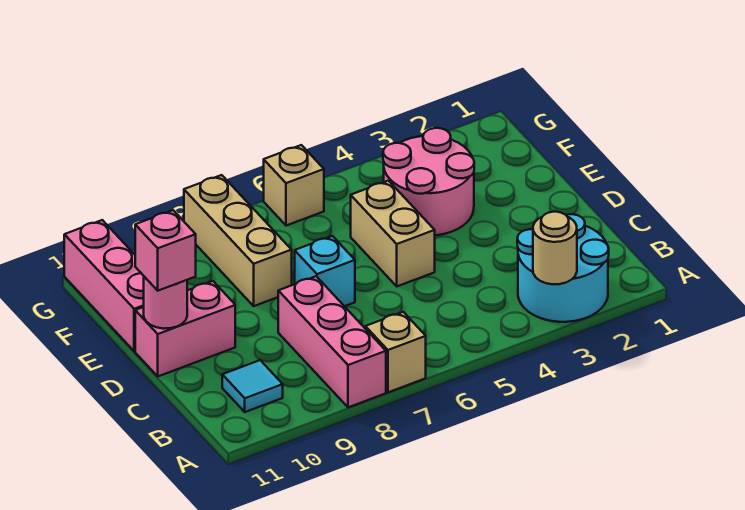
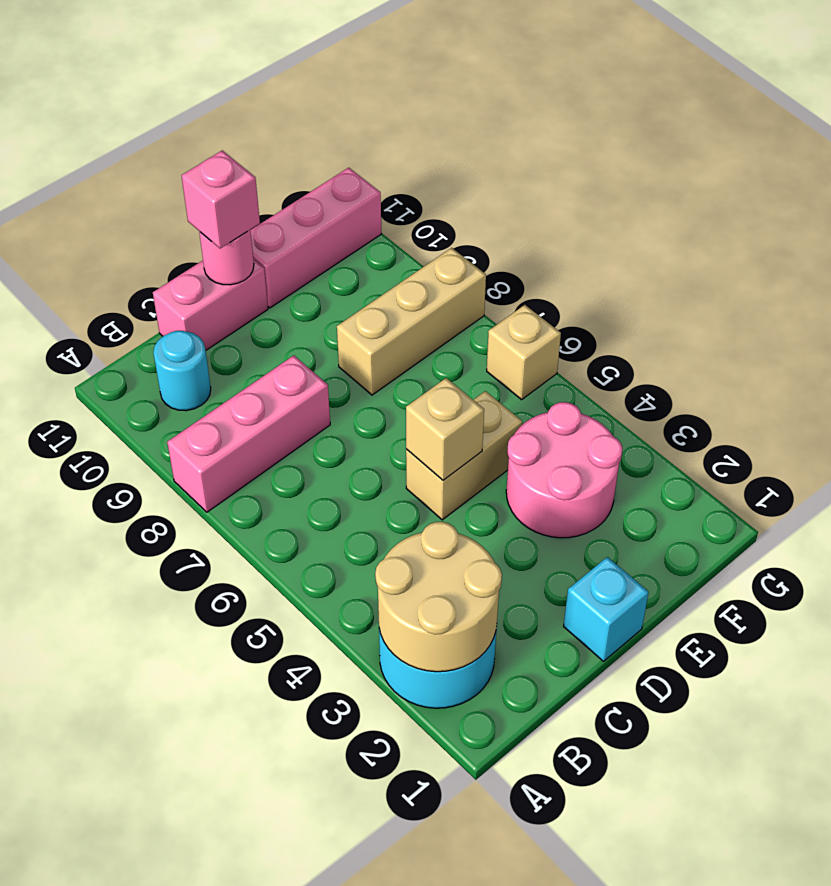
tan round brick A3 level 2 -> tan round brick A2:B3 level 2
tan brick A7 level 1 -> tan brick D5 level 2
cyan tile B10 level 1 -> cyan round brick B10 level 1
cyan brick D7 level 1 -> cyan brick D1 level 1
pink brick D10:D11 level 1 -> pink brick C11:D11 level 1

